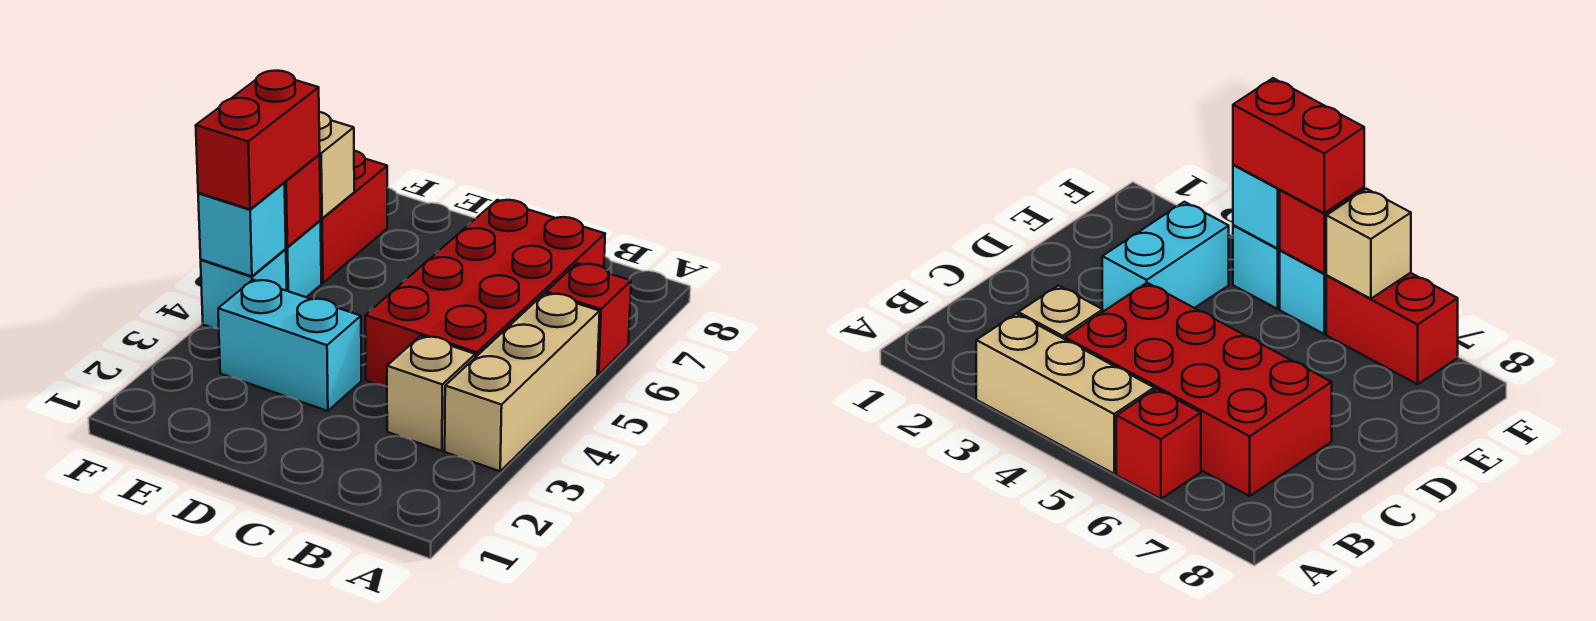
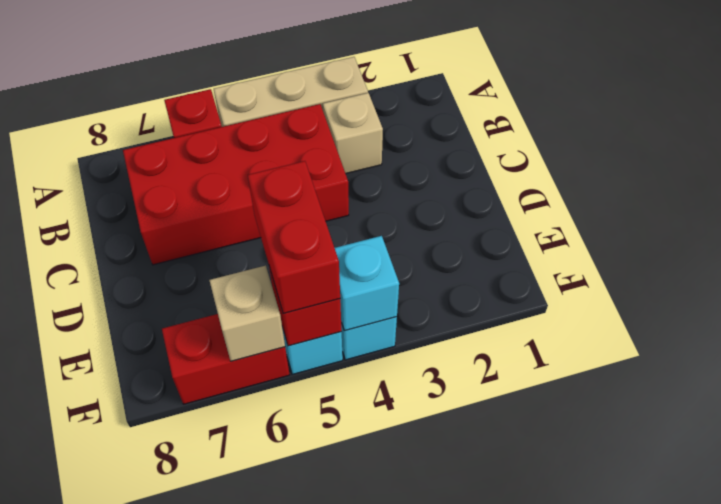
cyan brick D3:E3 level 1 -> none
red brick F4:F5 level 3 -> red brick E5:F5 level 3

